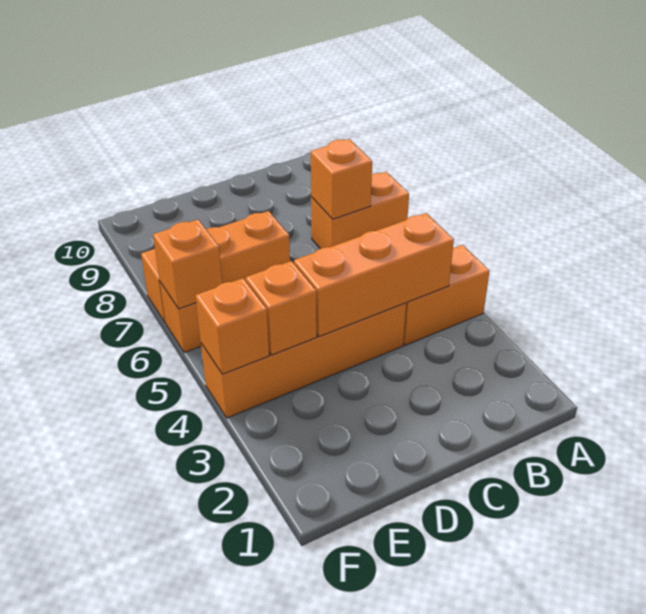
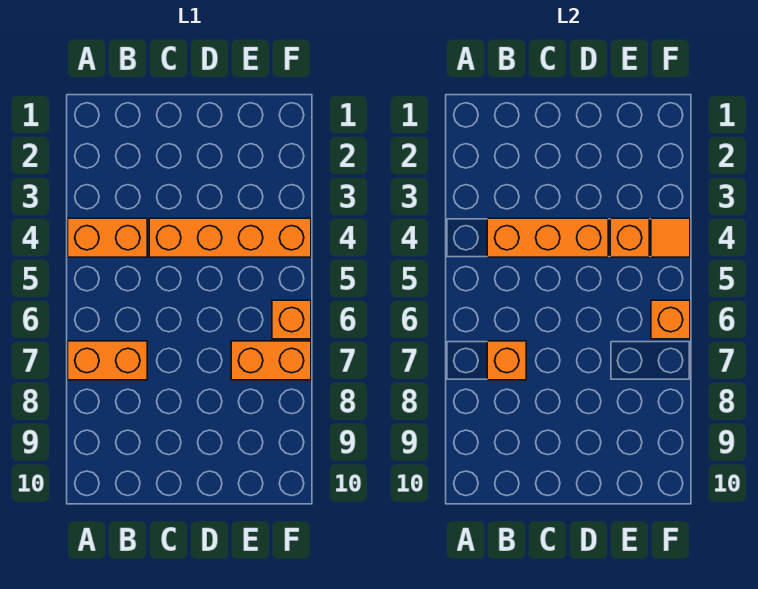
orange brick D7:F7 level 1 -> orange brick E7:F7 level 1
orange brick F4 level 2 -> orange tile F4 level 2

